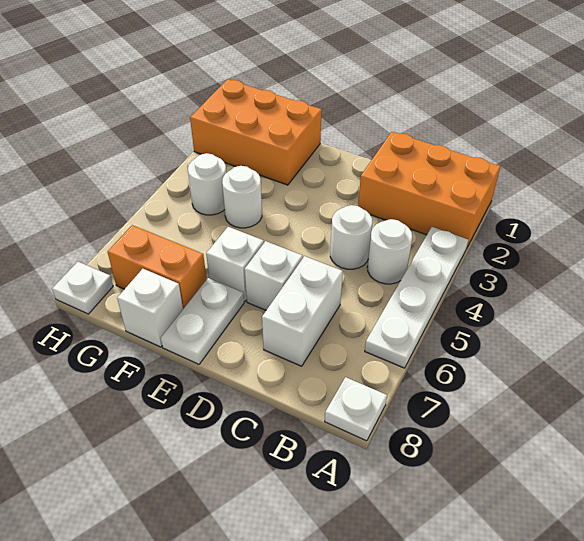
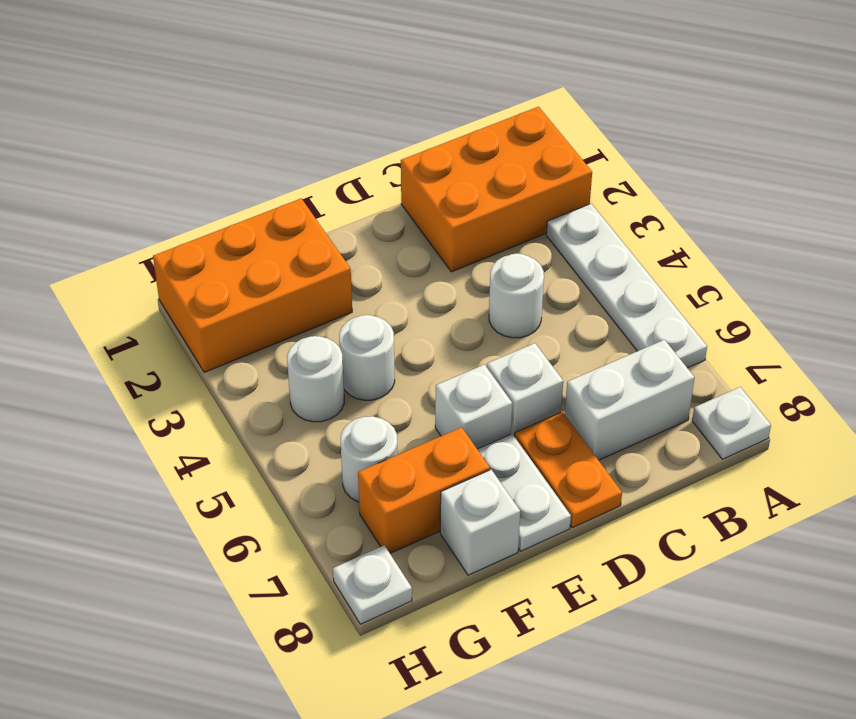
white round brick B4 level 1 -> white round brick G6 level 1
white brick C6:C7 level 1 -> white brick B7:C7 level 1
none -> orange plate D7:D8 level 1

